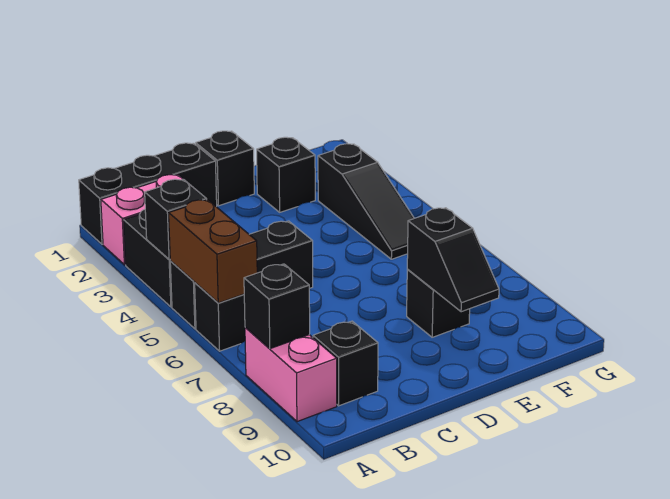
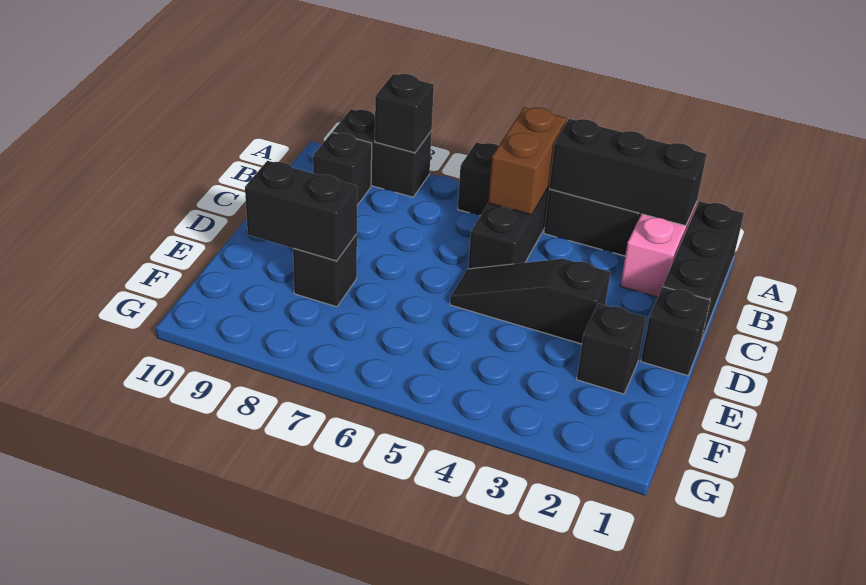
black brick A4 level 2 -> black brick A2:A4 level 2
brown brick A5:A6 level 2 -> brown brick A5:B5 level 2
pink brick A8:A9 level 1 -> black brick A8:A9 level 1
black slope E8:E9 level 2 top 8 -> black brick E8:E9 level 2
black slope F3:F5 level 1 top 3 -> black slope D3:D5 level 1 top 3

